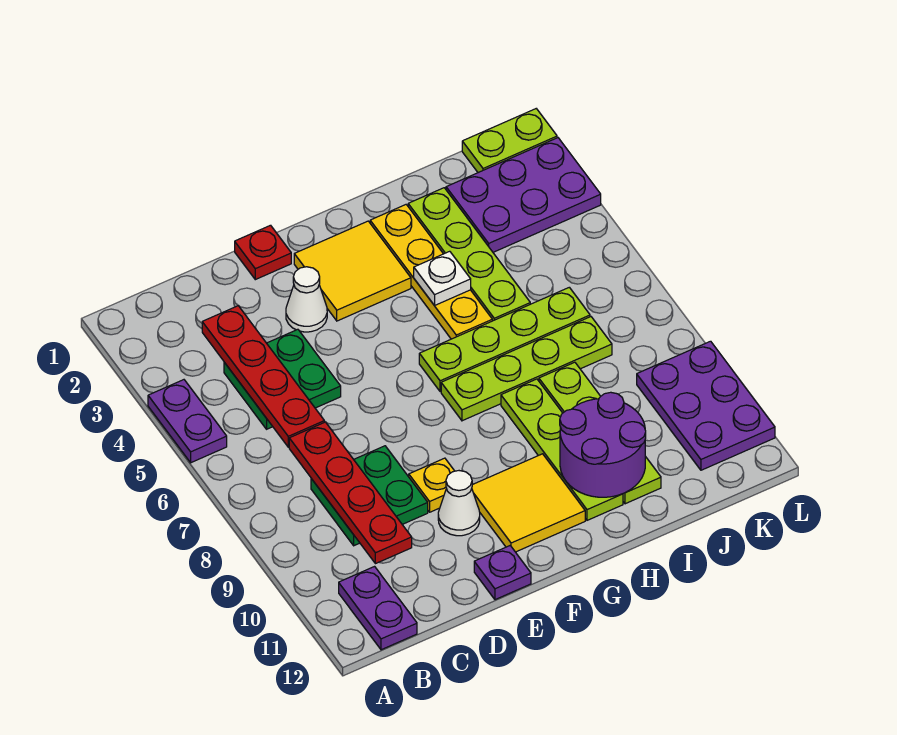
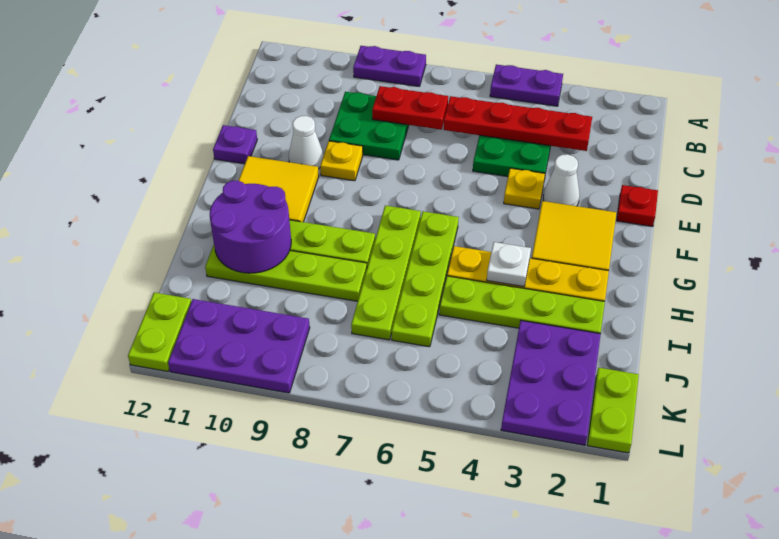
purple plate B11:B12 level 1 -> purple plate A8:A9 level 1
red plate C7:C10 level 2 -> red plate C7:C8 level 2
none -> yellow plate E4 level 1
none -> lime plate K12:L12 level 1

